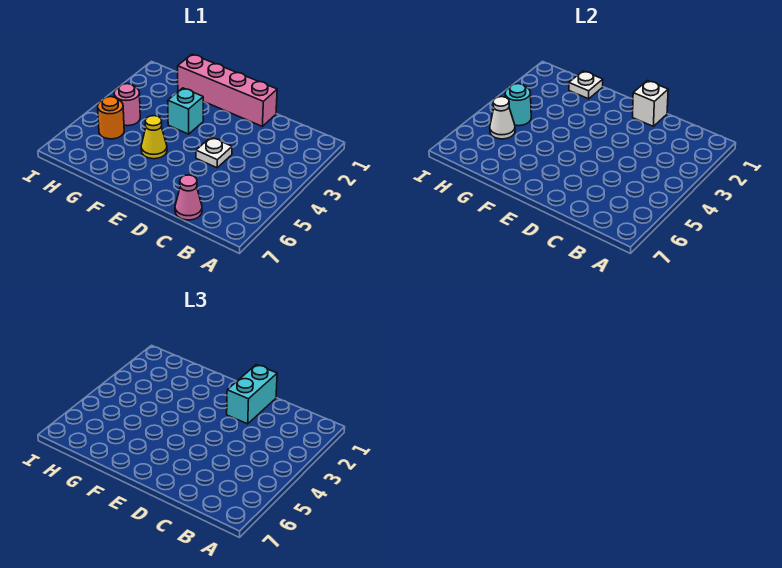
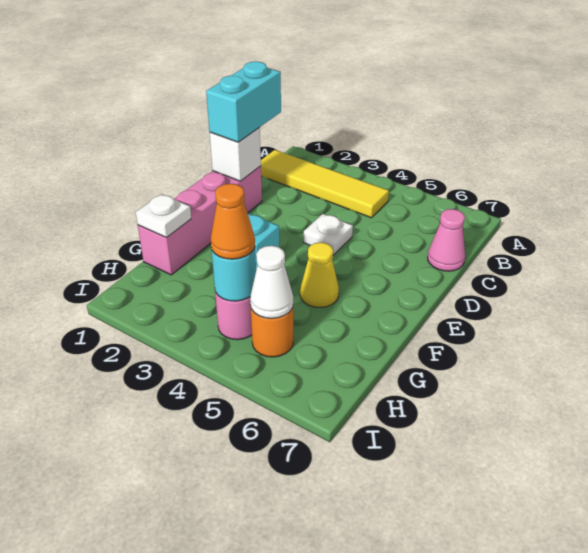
none -> yellow tile B1:B4 level 1
cyan brick D1:D2 level 3 -> cyan brick C1:D1 level 3
none -> orange cone H4 level 3

